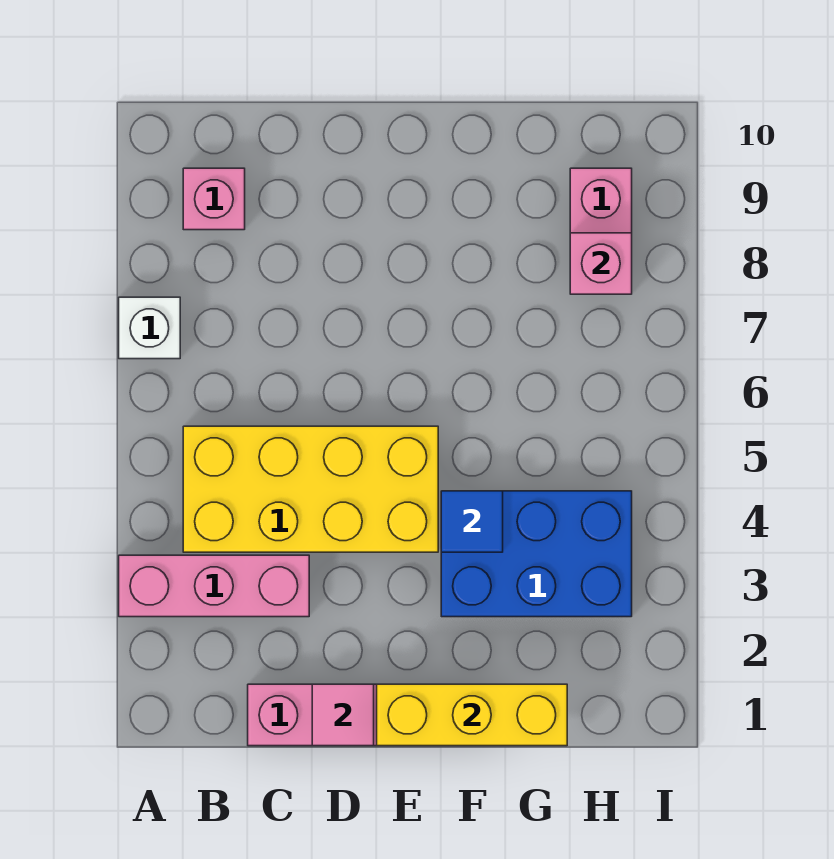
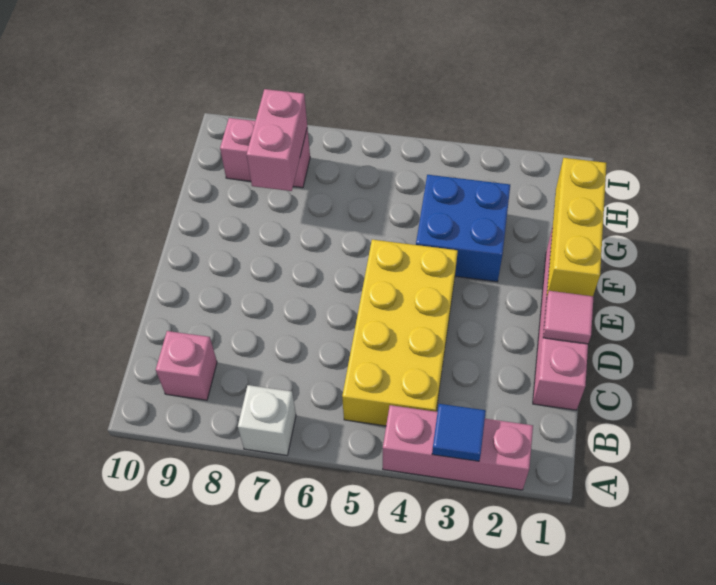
pink brick A3:C3 level 1 -> pink brick A2:A4 level 1
blue brick F3:H4 level 1 -> blue brick F3:G4 level 1
blue tile F4 level 2 -> blue tile A3 level 2
pink brick H8 level 2 -> pink brick G8:H8 level 2

